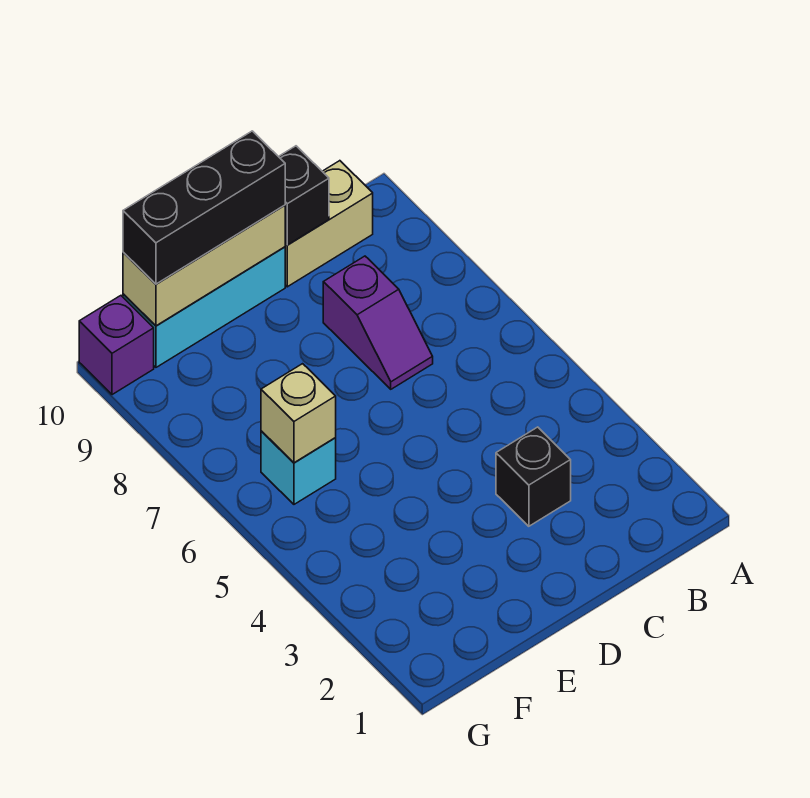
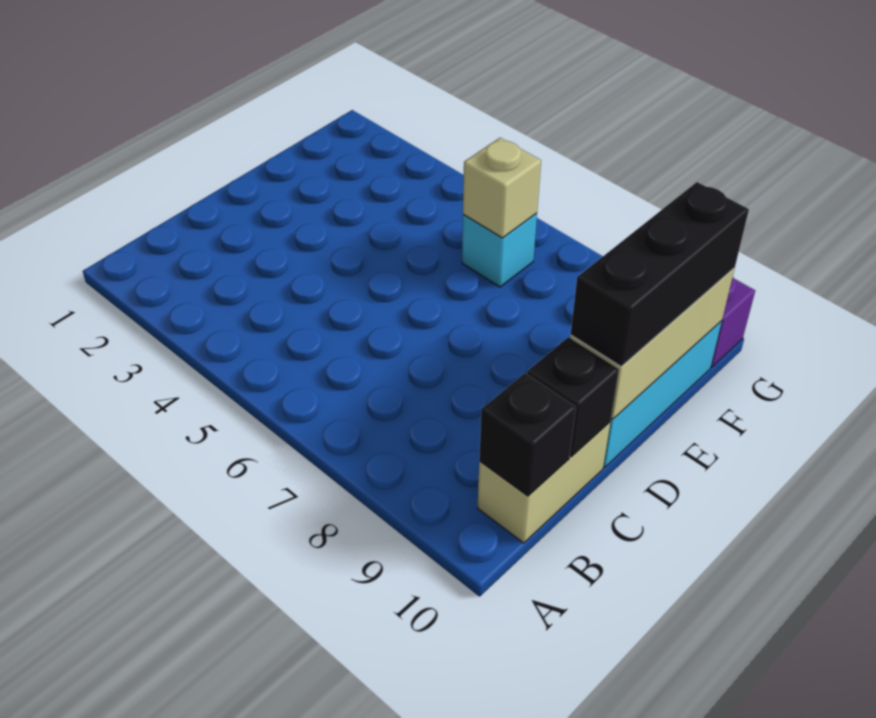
black brick C3 level 1 -> black brick B10 level 2
purple slope C7:C8 level 1 top 8 -> none

